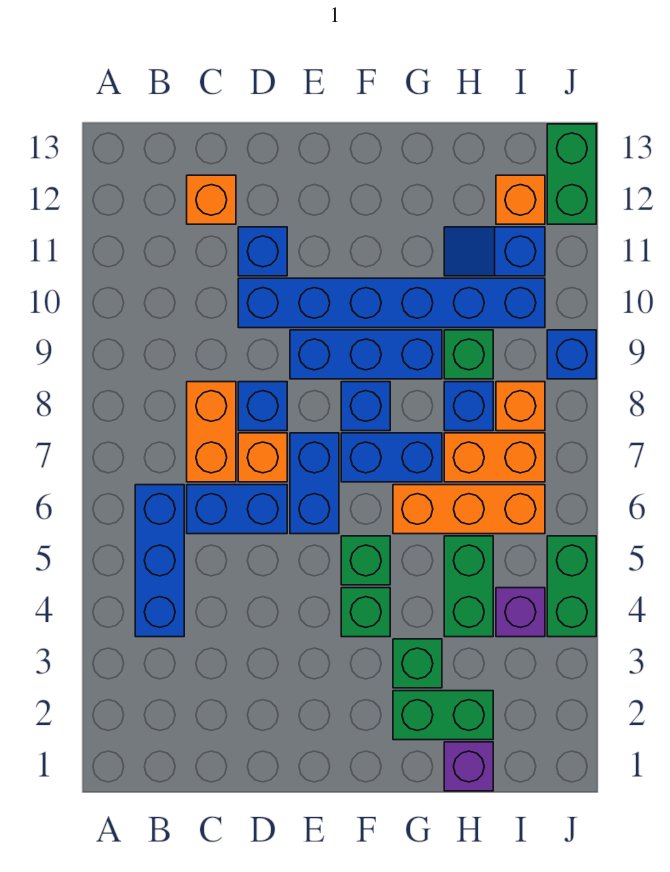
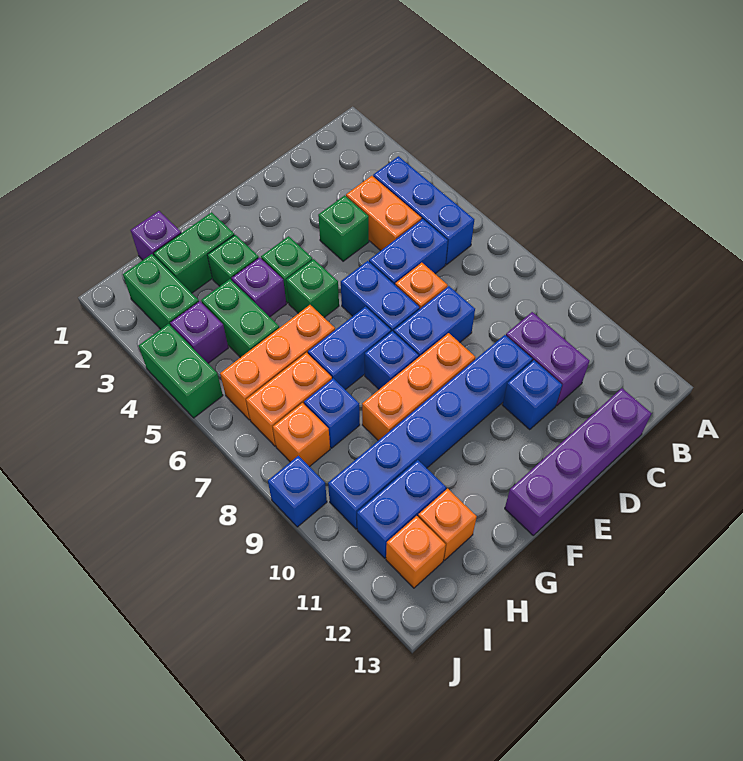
orange brick C7:C8 level 1 -> orange brick C4:C5 level 1
none -> purple brick C10:C11 level 1
orange brick C12 level 1 -> orange brick H12 level 1
none -> purple brick C13:F13 level 1
blue brick D8 level 1 -> blue brick D8:E8 level 1
blue brick E9:G9 level 1 -> orange brick E9:G9 level 1
none -> purple brick G4 level 1
green brick H9 level 1 -> green brick D4 level 1
blue slope H11:I11 level 1 top I -> blue brick H11:I11 level 1
green brick J12:J13 level 1 -> green brick I2:I3 level 1

